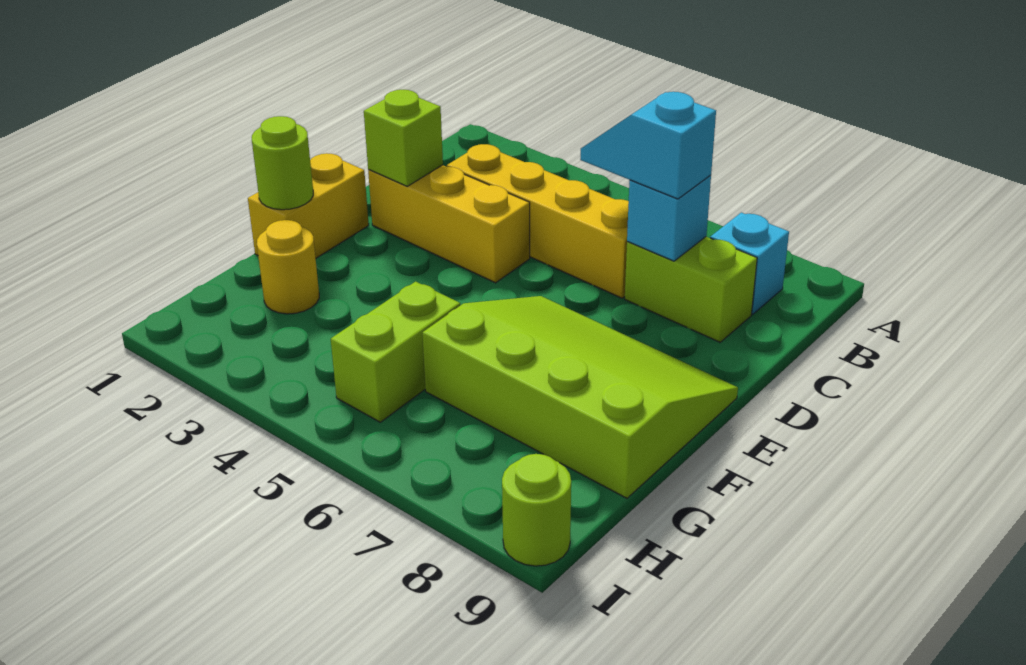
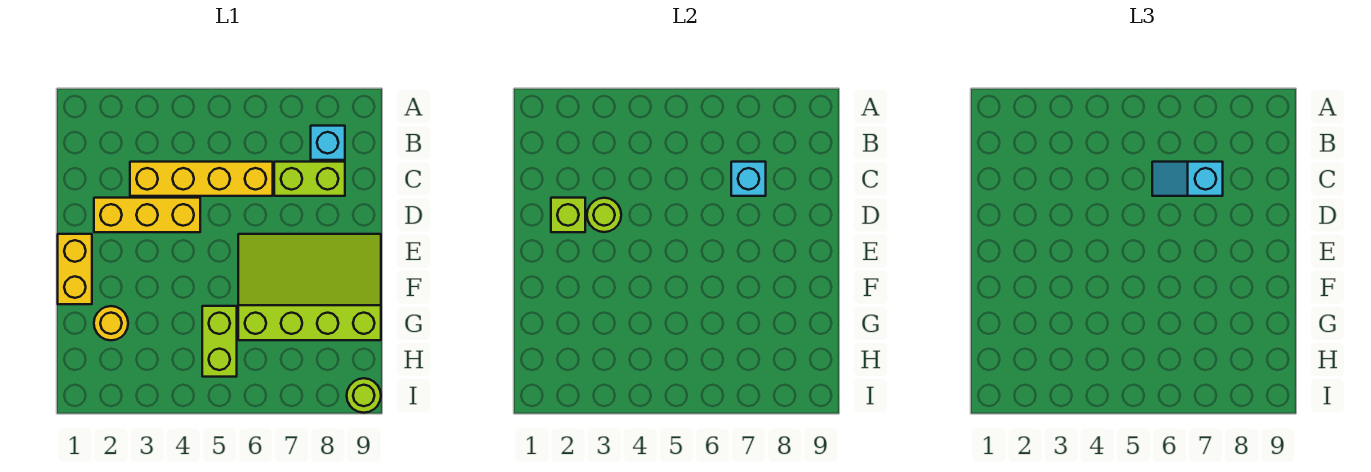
lime round brick F1 level 2 -> lime round brick D3 level 2

